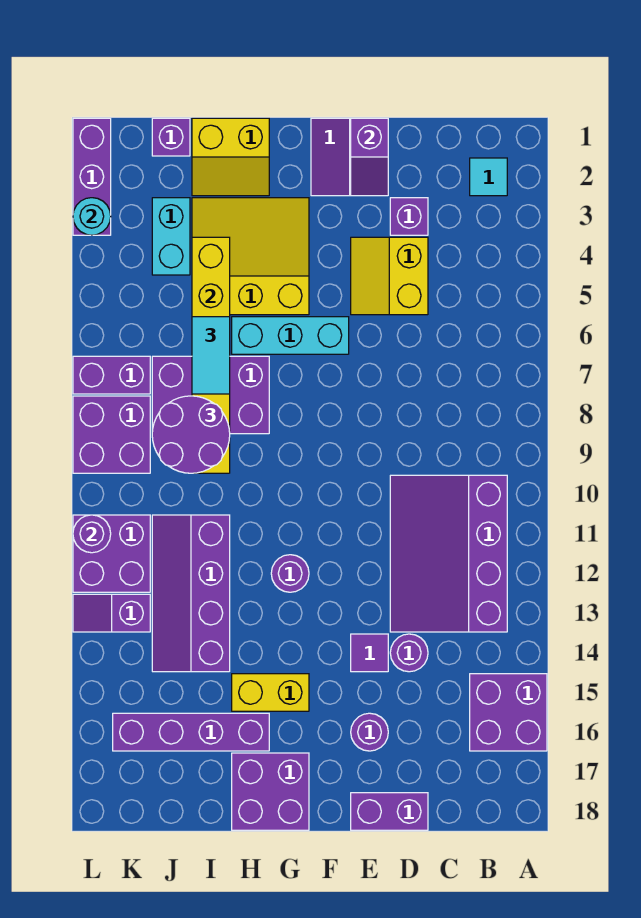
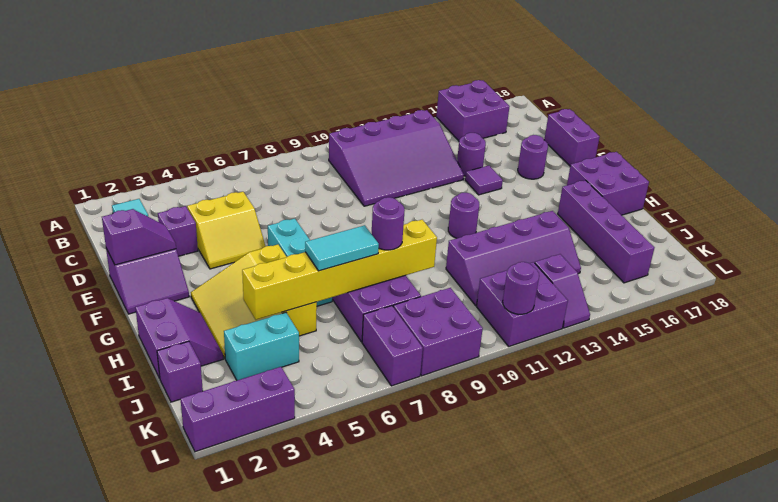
yellow brick G15:H15 level 1 -> none
yellow slope H1:I2 level 1 top 1 -> purple slope H1:I2 level 1 top 1
purple round brick I8:J9 level 3 -> purple round brick I8 level 3
cyan round brick L3 level 2 -> none

